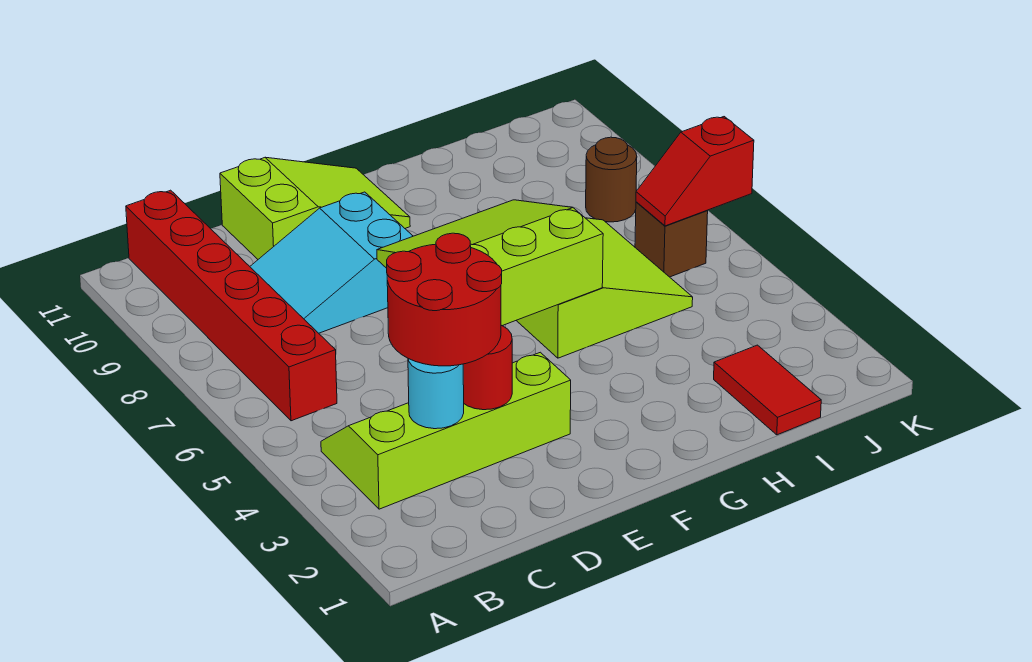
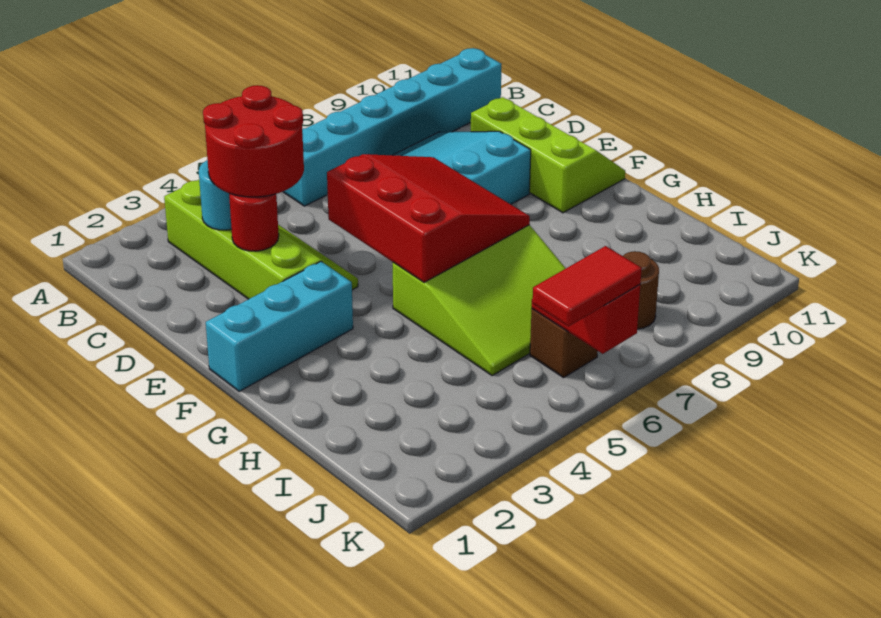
red brick B6:B11 level 1 -> cyan brick B6:B11 level 1
lime slope D10:F11 level 1 top D -> lime slope D10:F11 level 1 top 10
lime slope E5:G7 level 2 top 5 -> red slope E5:G7 level 2 top 5
none -> cyan brick F1:F3 level 1
red tile I1:I2 level 1 -> red tile K5:K6 level 3

